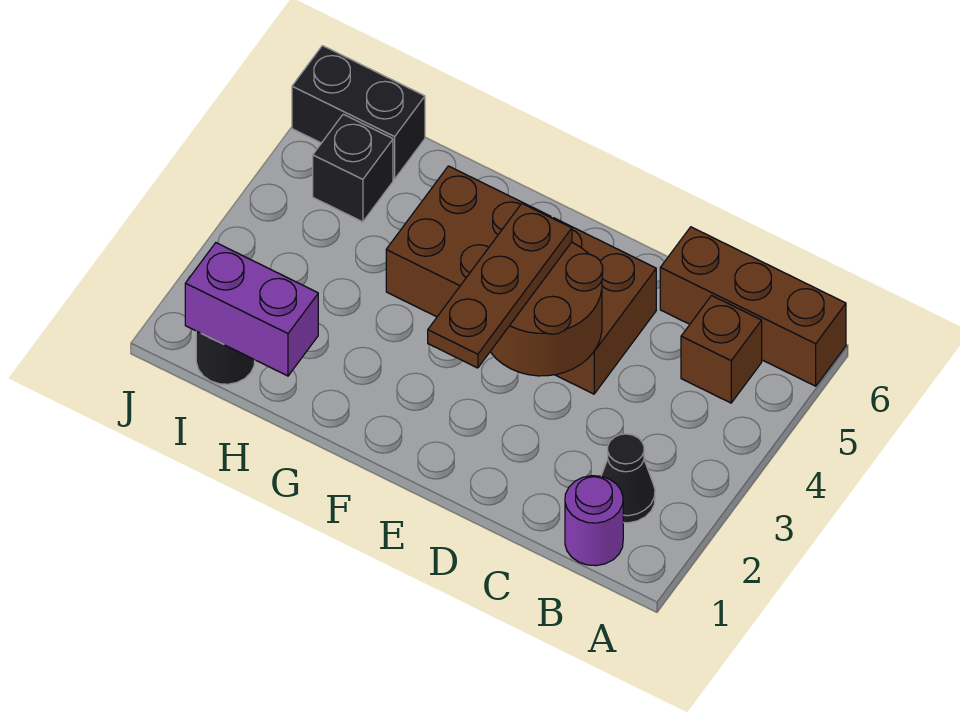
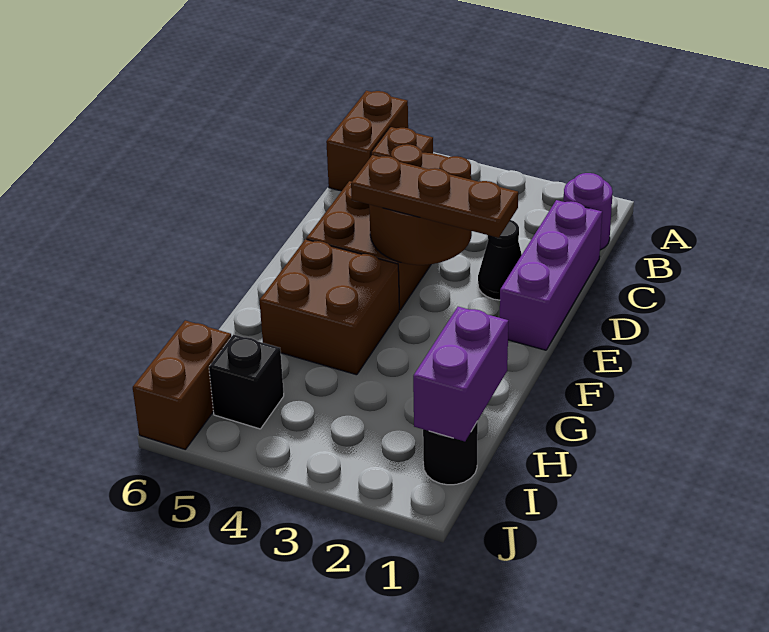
brown brick A6:C6 level 1 -> brown brick A6:B6 level 1
black cone B2 level 1 -> black cone D2 level 1
none -> purple brick C1:E1 level 1
black brick I6:J6 level 1 -> brown brick I6:J6 level 1

